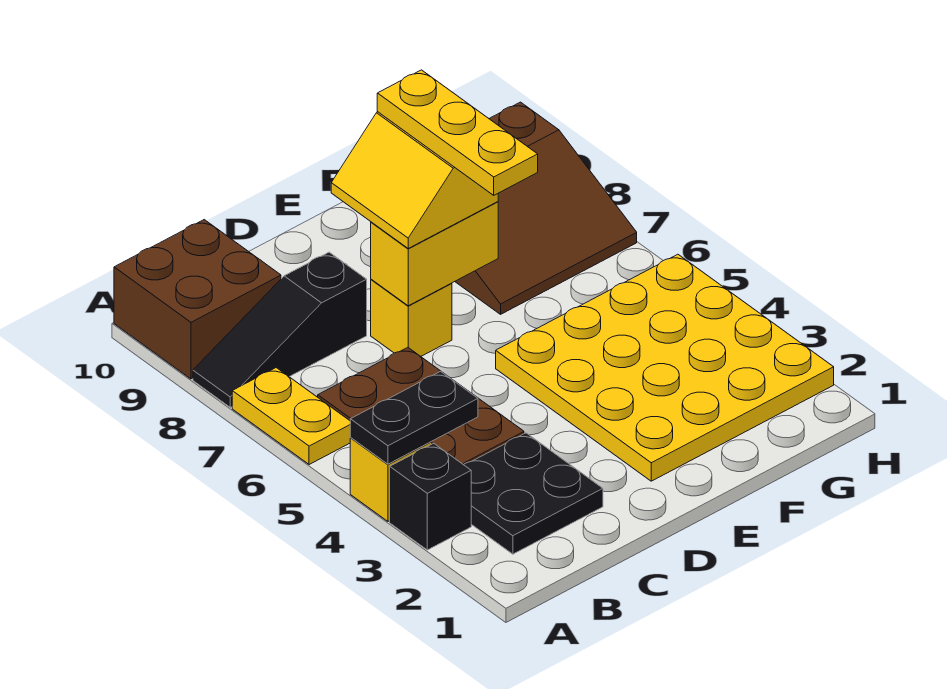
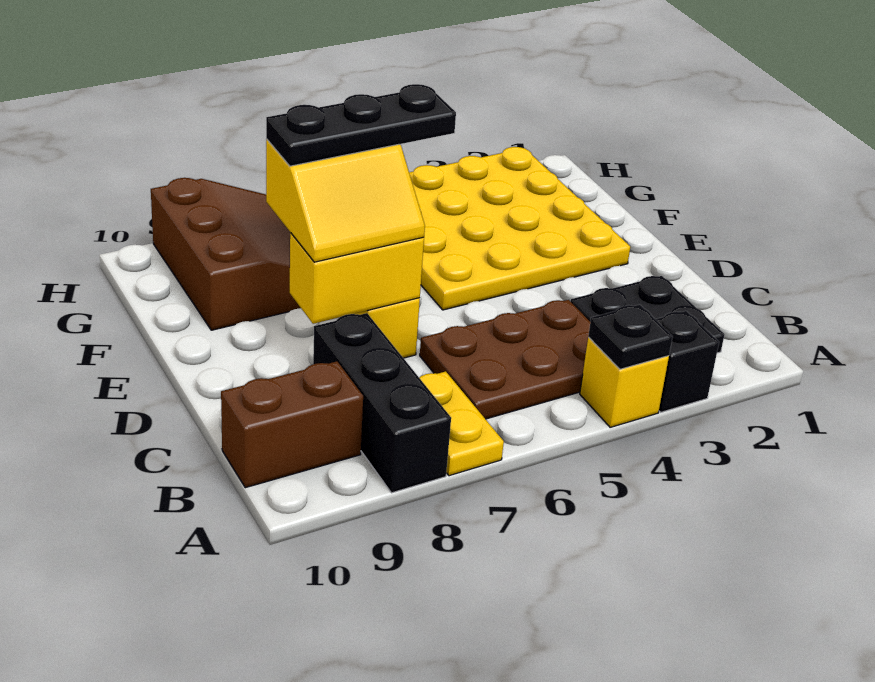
black plate A4:B4 level 2 -> black plate A4 level 2
yellow plate A6:A7 level 1 -> yellow plate A7:B7 level 1
black slope A8:C8 level 1 top C -> black brick A8:C8 level 1
brown brick A9:B10 level 1 -> brown brick B9:B10 level 1
yellow brick D7:E7 level 2 -> yellow brick D7:D8 level 2
yellow plate E6:E8 level 4 -> black plate E6:E8 level 4

